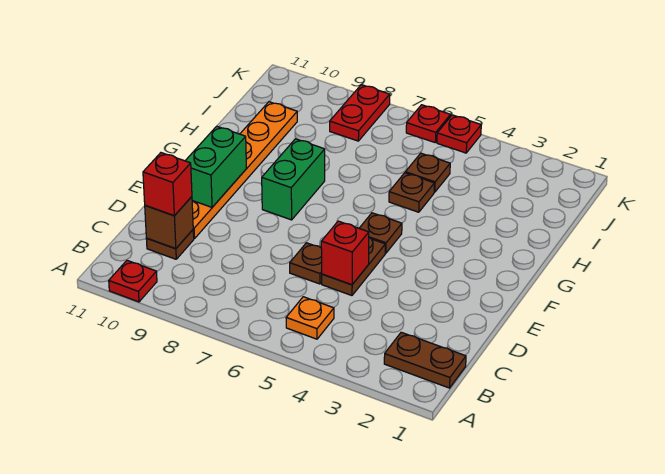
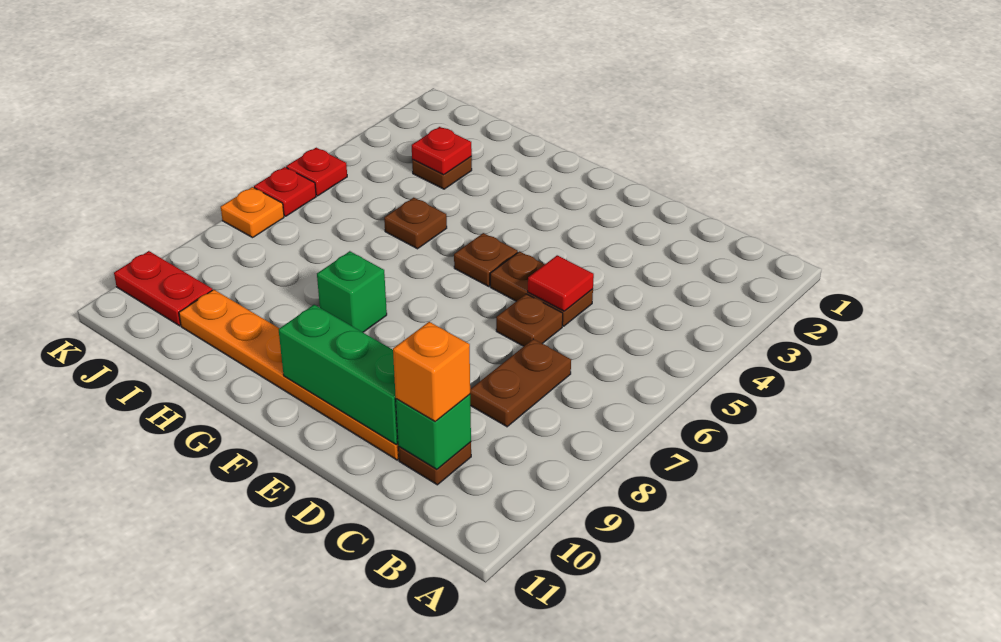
red plate A10 level 1 -> red plate I3 level 2
brown plate B1:B2 level 1 -> brown plate C7:C8 level 1
orange plate B5 level 1 -> orange plate K7 level 1
brown brick C10 level 2 -> green brick C10 level 2
red brick C10 level 3 -> orange brick C10 level 3
red brick D5 level 2 -> red tile D5 level 2
green brick E10:F10 level 2 -> green brick D10:F10 level 2
green brick F8:G8 level 1 -> green brick G8 level 1
brown plate I5 level 1 -> brown plate I3 level 1
red plate J8:K8 level 1 -> red plate J10:K10 level 1

